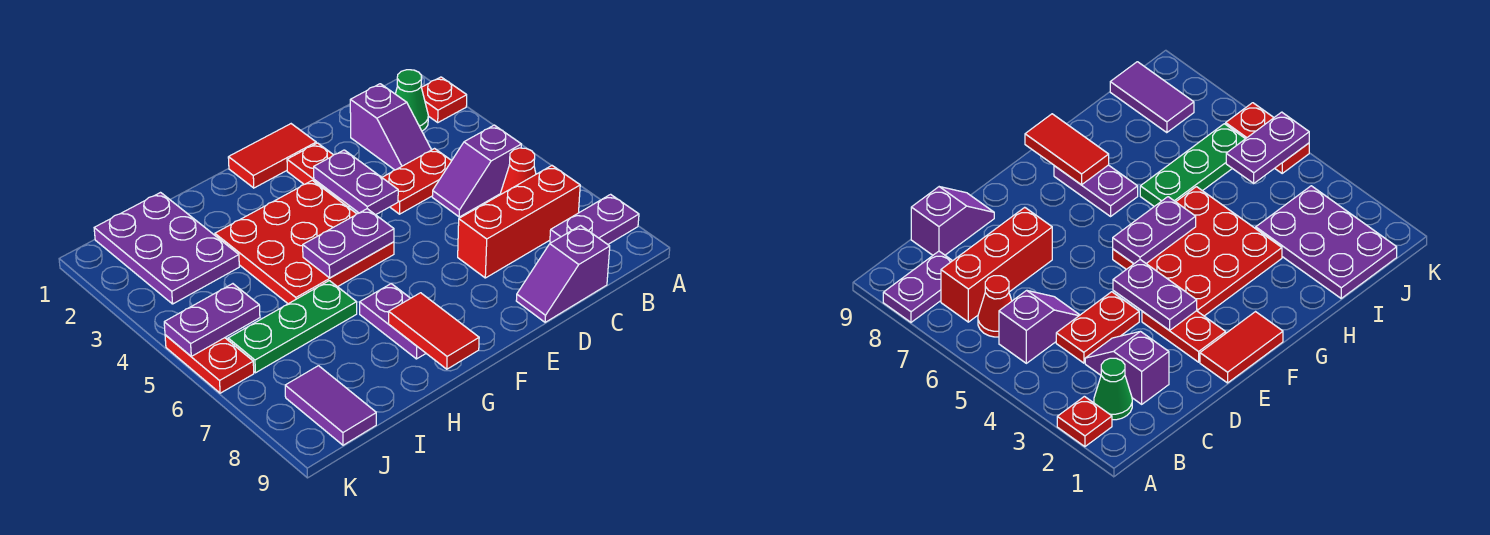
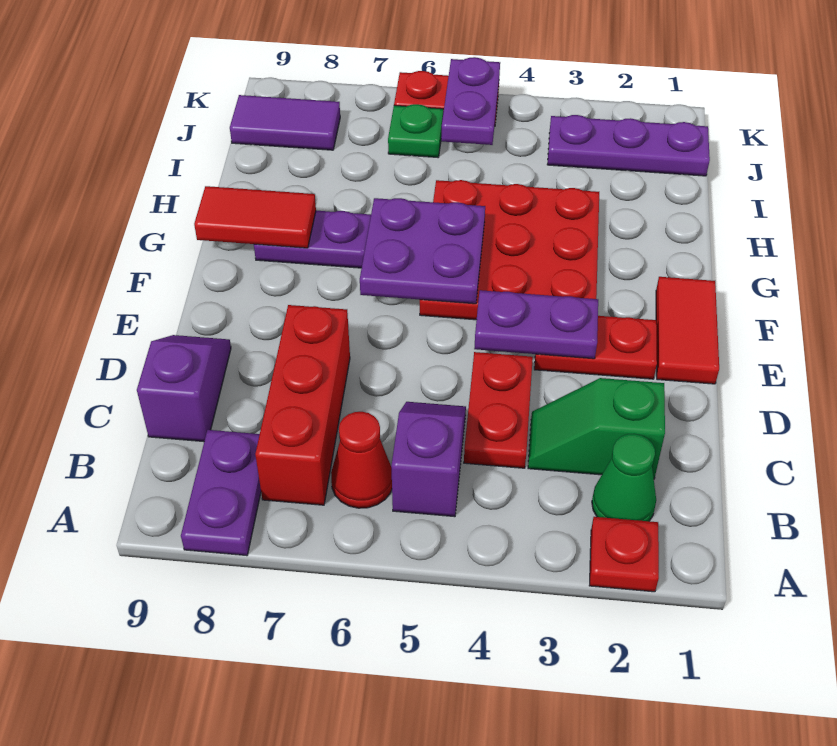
purple slope C2:C3 level 1 top 2 -> green slope C2:C3 level 1 top 2
purple plate F5:G5 level 2 -> purple plate F5:G6 level 2
green plate H6:J6 level 1 -> green plate J6 level 1
purple plate I1:J3 level 1 -> purple plate J1:J3 level 1

